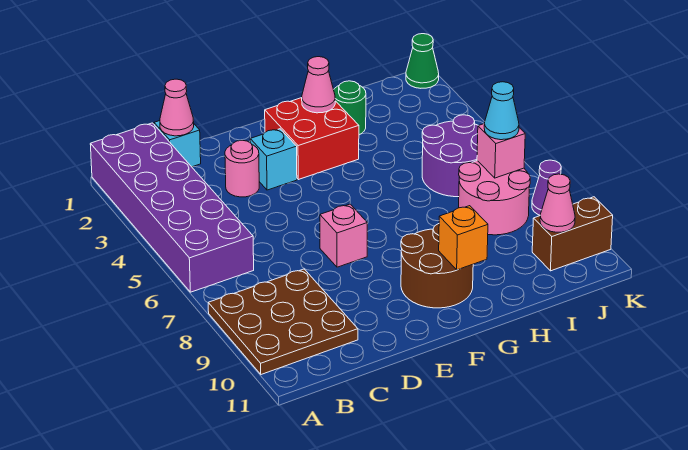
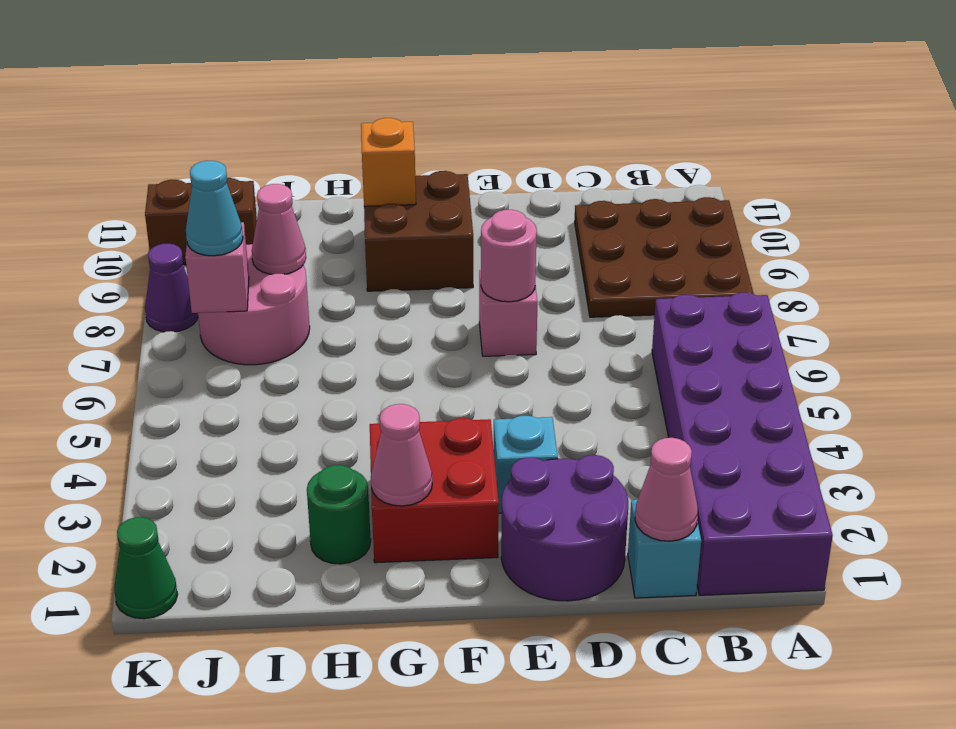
pink round brick D3 level 1 -> pink round brick E7 level 2
brown round brick F9:G10 level 1 -> brown brick F9:G10 level 1
purple round brick I5:J6 level 1 -> purple round brick D1:E2 level 1
pink cone J10 level 2 -> pink cone I8 level 2

